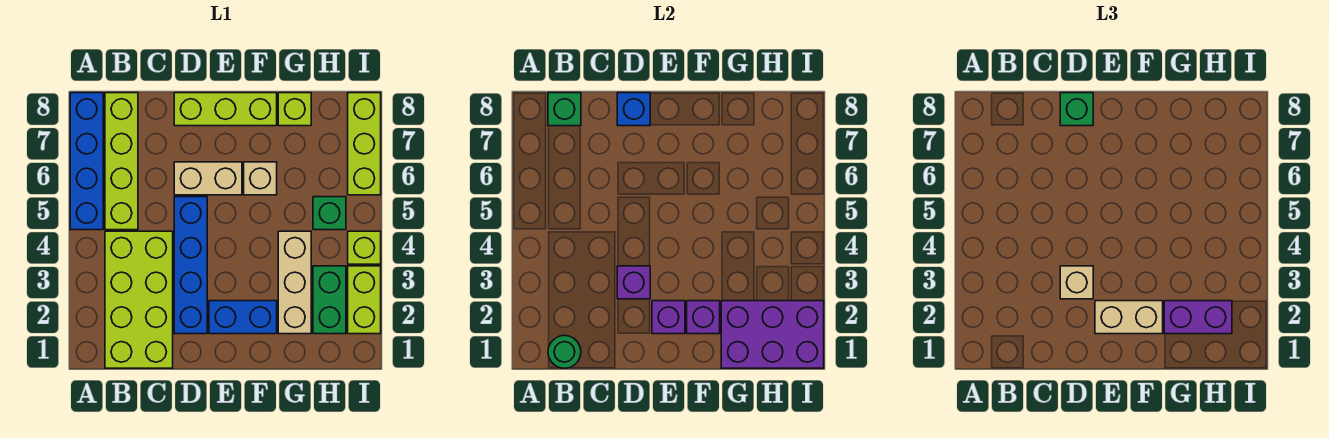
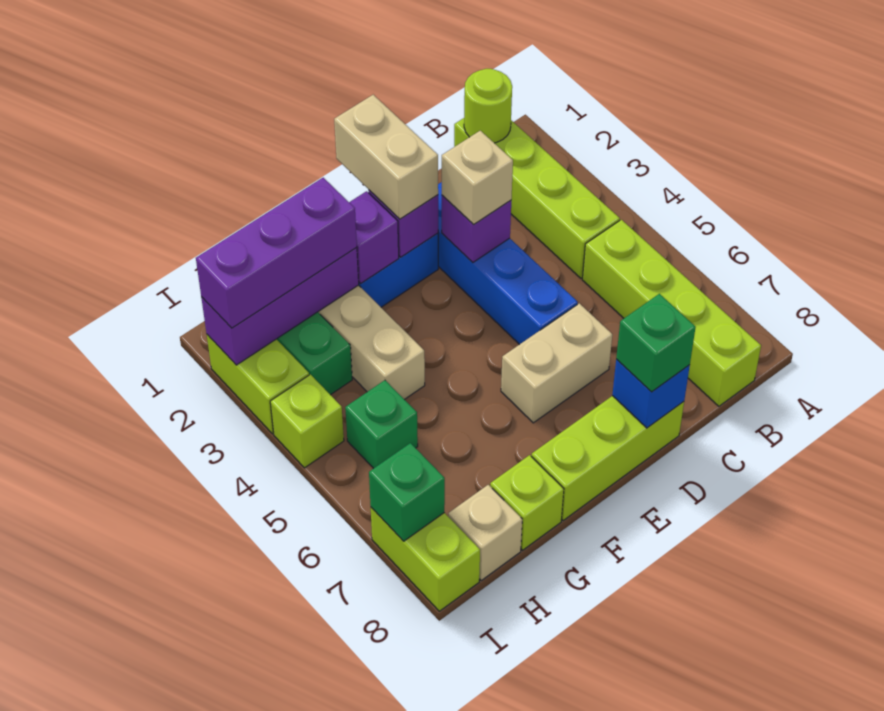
blue brick A5:A8 level 1 -> none
lime brick B1:C4 level 1 -> lime brick B1:B4 level 1
green round brick B1 level 2 -> lime round brick B1 level 2
green brick B8 level 2 -> green brick I7 level 2
tan brick E2:F2 level 3 -> tan brick E1:E2 level 3
tan brick F6 level 1 -> tan brick H8 level 1
purple brick G1:I2 level 2 -> purple brick G2:I2 level 2
purple brick G2:H2 level 3 -> purple brick G2:I2 level 3
lime brick I6:I8 level 1 -> lime brick I7:I8 level 1

